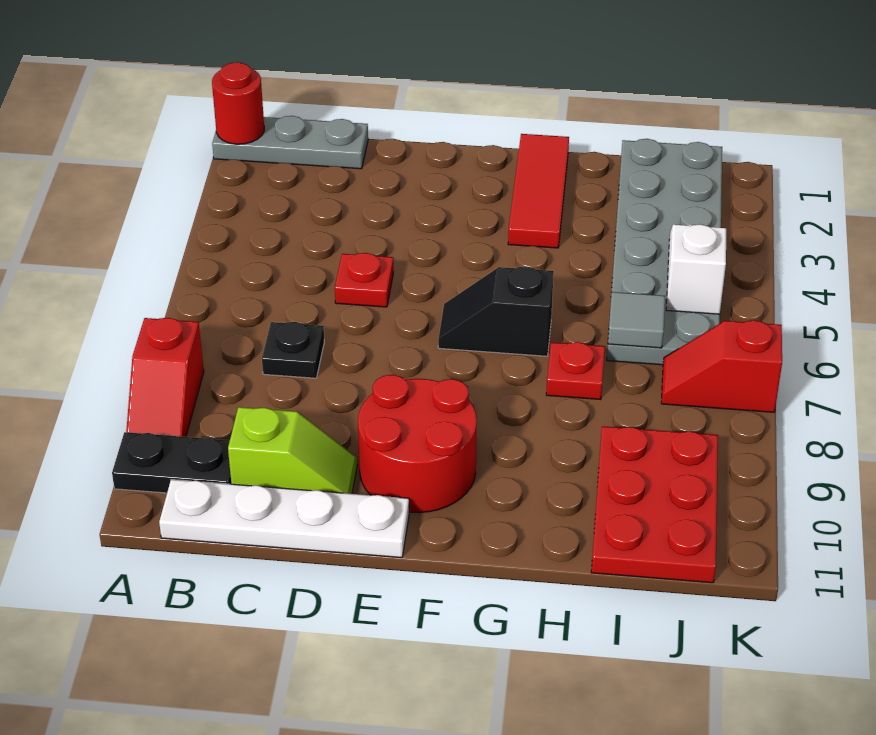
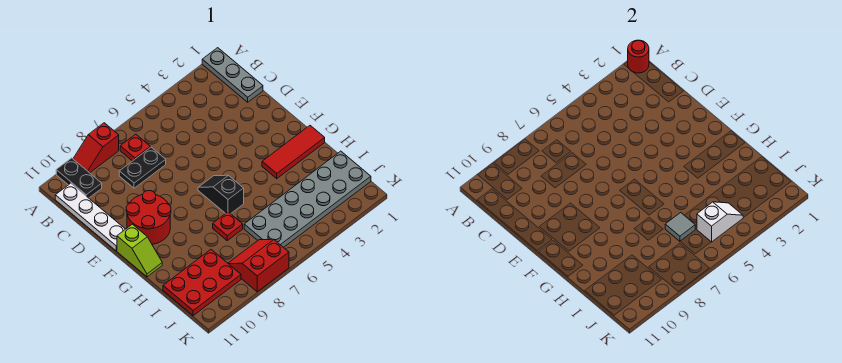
black plate C7 level 1 -> black plate C7:C8 level 1
lime slope C10:D10 level 1 top C -> lime slope F11:G11 level 1 top F
red plate D5 level 1 -> red plate B7 level 1
red slope J7:K7 level 1 top K -> red slope J7:K8 level 1 top K

